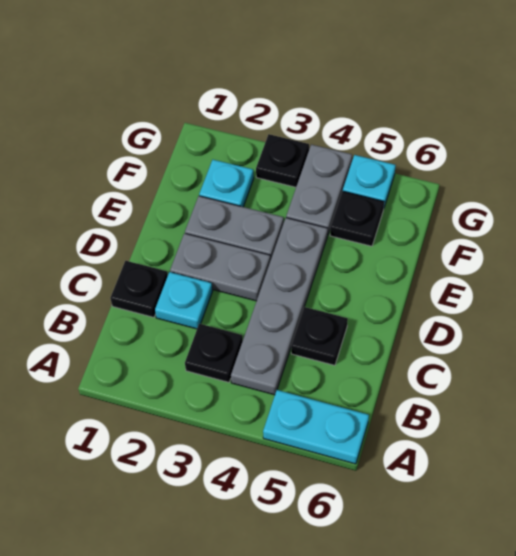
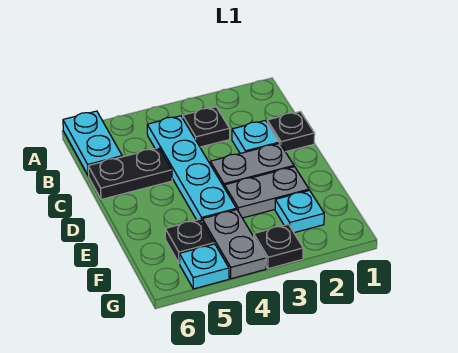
cyan plate A5:A6 level 1 -> cyan plate A6:B6 level 1
grey plate B4:E4 level 1 -> cyan plate B4:E4 level 1
black plate C5 level 1 -> black plate C5:C6 level 1

